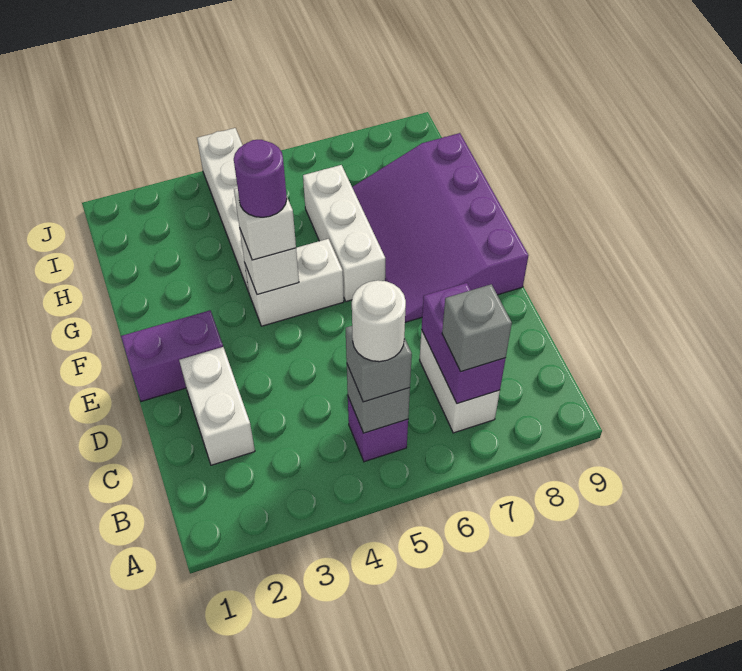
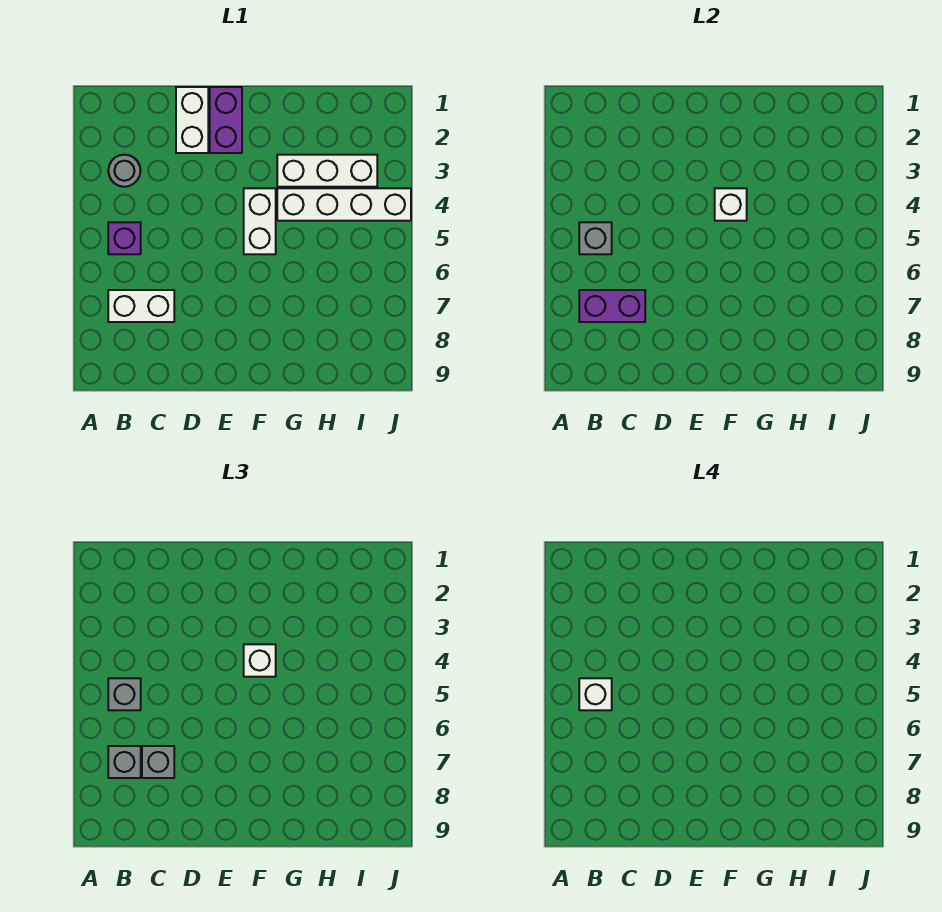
none -> grey round brick B3 level 1
white round brick B5 level 4 -> white brick B5 level 4
white brick C2:D2 level 1 -> white brick D1:D2 level 1
none -> grey brick C7 level 3
purple slope E7:H9 level 1 top 9 -> none
purple round brick F4 level 4 -> none
white brick F6:H6 level 1 -> white brick G3:I3 level 1

